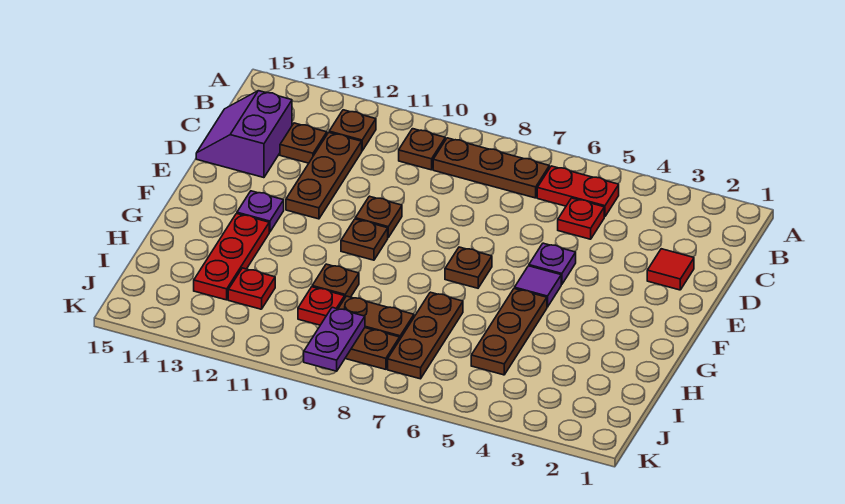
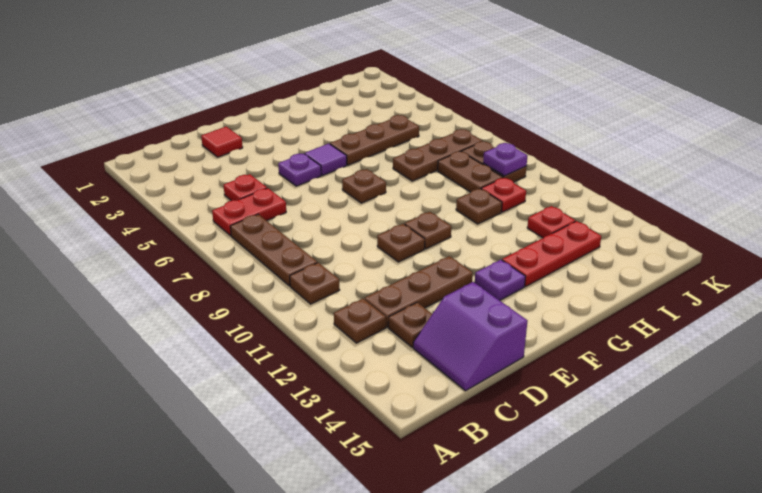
red plate B5:B6 level 1 -> red plate B6:C6 level 1
purple slope C14:D15 level 1 top 14 -> purple slope C14:D15 level 1 top D
purple plate J9:K9 level 2 -> purple plate J9 level 2

